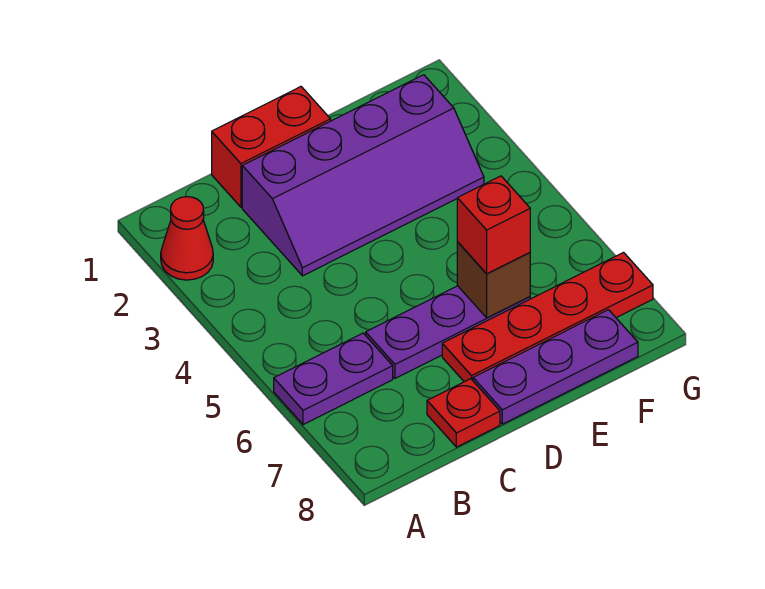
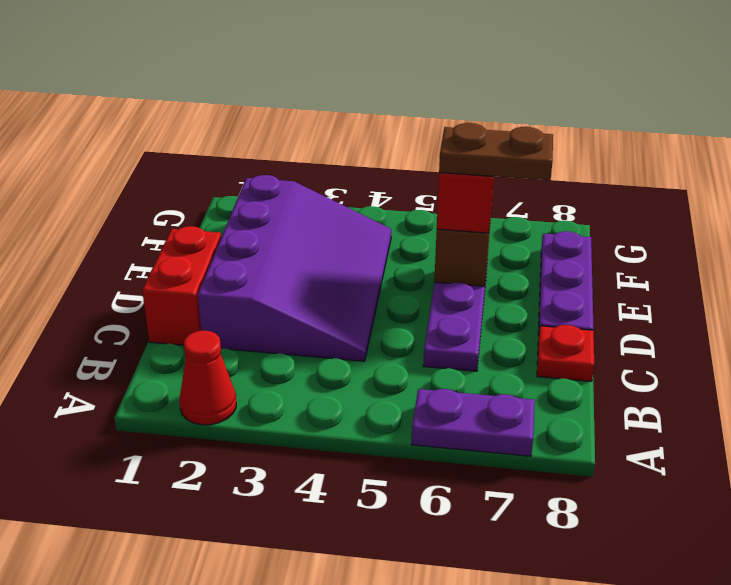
purple plate A6:B6 level 1 -> purple plate A6:A7 level 1
purple slope C2:F3 level 1 top 2 -> purple slope C2:F4 level 1 top 2
red plate D7:G7 level 1 -> none
none -> brown plate E6:E7 level 4

